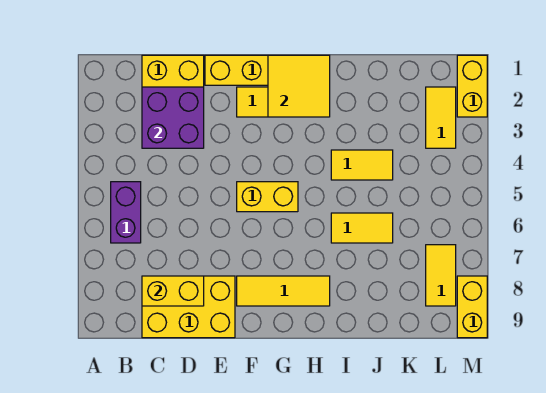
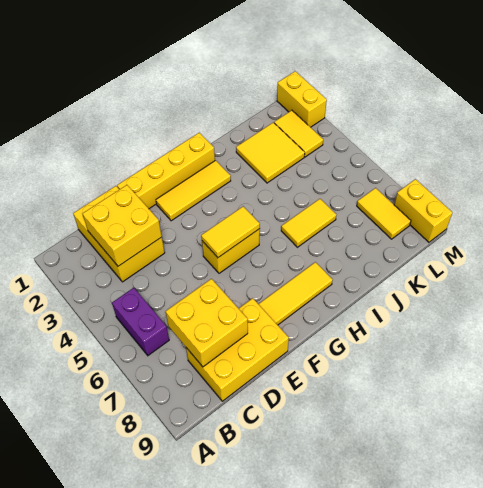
purple brick C2:D3 level 2 -> yellow brick C2:D3 level 2
yellow brick C8:D8 level 2 -> yellow brick C7:D8 level 2
yellow tile G1:H2 level 2 -> yellow tile J2:K3 level 1
yellow tile I4:J4 level 1 -> yellow tile F5:G5 level 2

